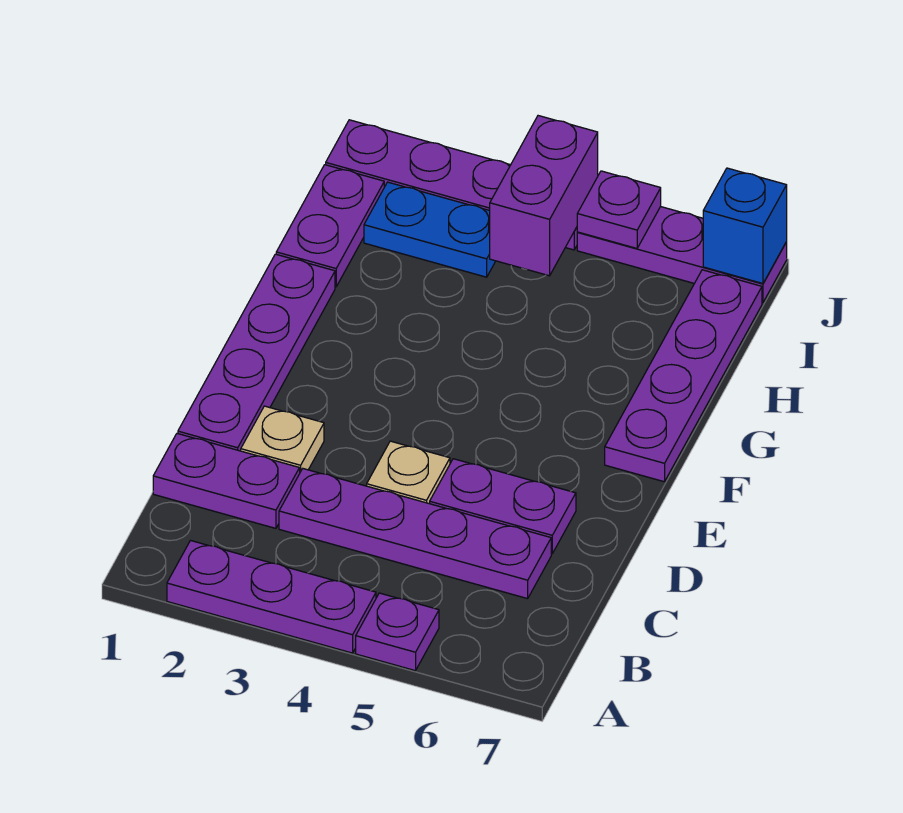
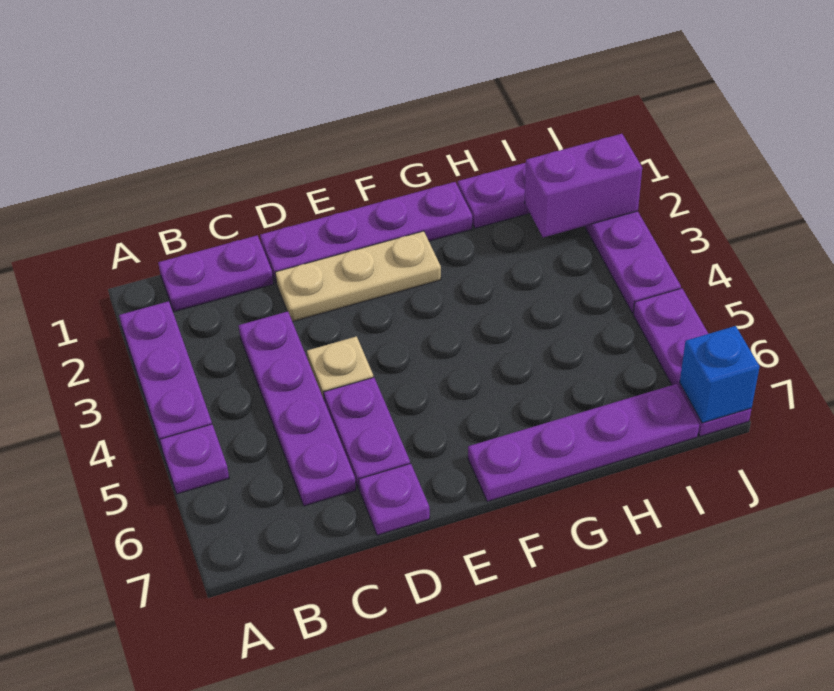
purple plate C1:C2 level 1 -> purple plate B1:C1 level 1
tan plate D2 level 1 -> tan plate D2:F2 level 1
blue plate I2:I3 level 1 -> none
purple brick I4:J4 level 2 -> purple brick I2:J2 level 2
purple plate J5 level 2 -> purple plate D7 level 1

